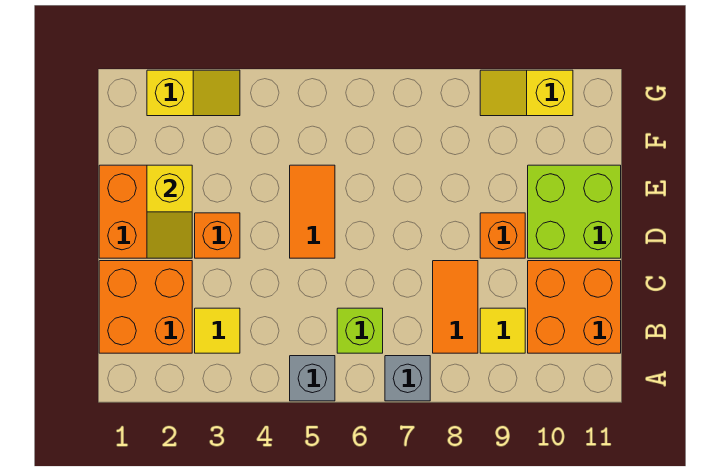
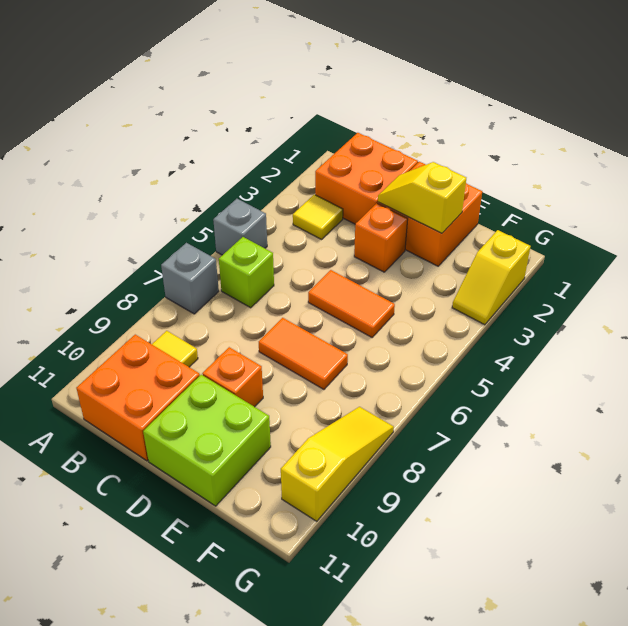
orange tile B8:C8 level 1 -> orange tile D7:E7 level 1
yellow slope G9:G10 level 1 top 10 -> yellow slope G8:G10 level 1 top 10

